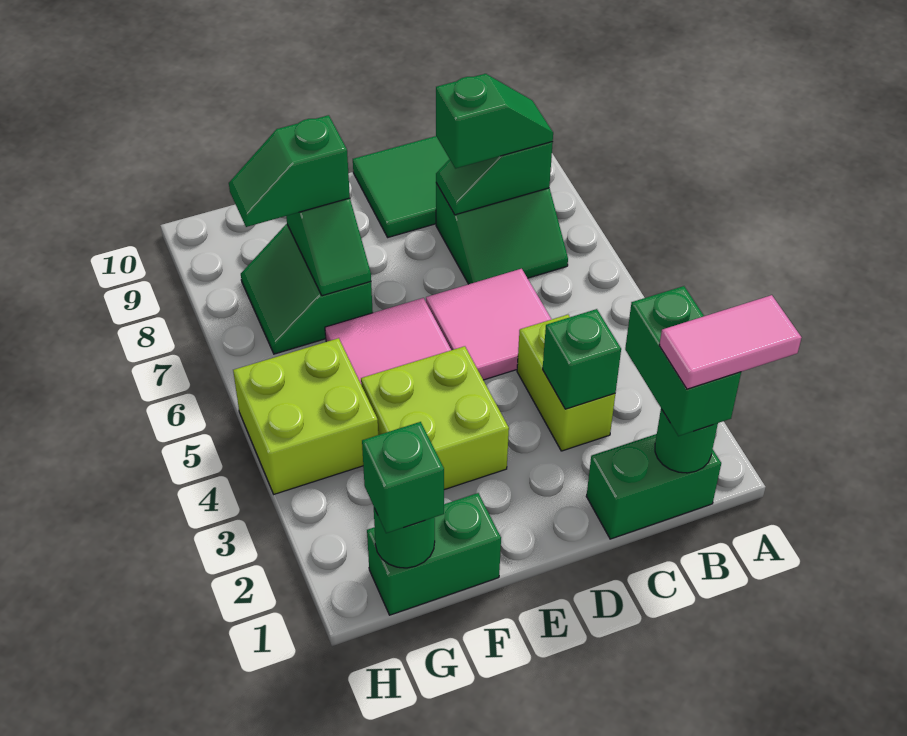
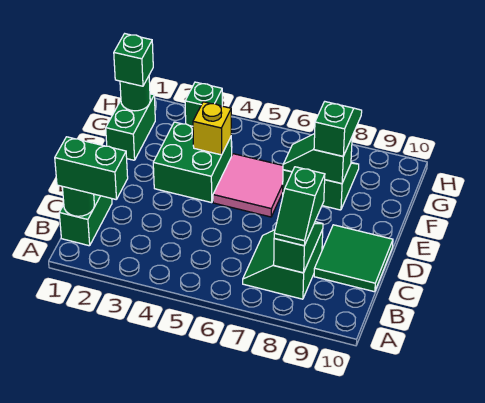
pink tile A1:B1 level 4 -> none
lime brick C3:C4 level 1 -> none
green brick C3 level 2 -> green brick H3 level 1
pink tile C5:D6 level 1 -> none
lime brick E3:F4 level 1 -> green brick E3:F4 level 1
none -> yellow brick F4 level 2
lime brick G4:H5 level 1 -> none

